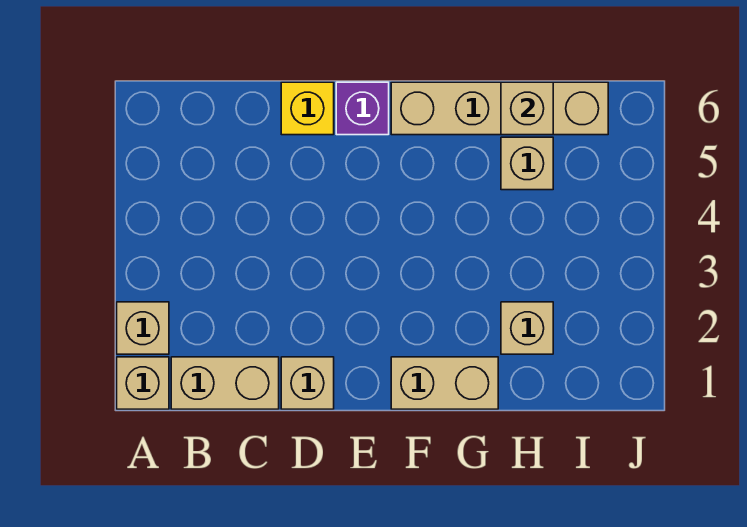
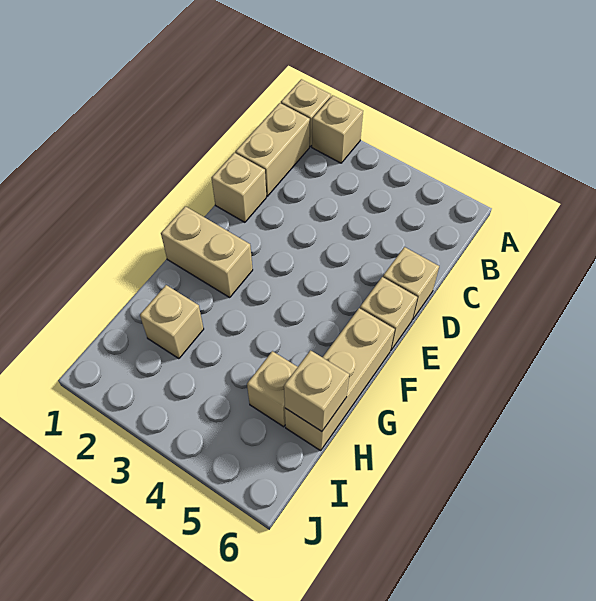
yellow brick D6 level 1 -> tan brick D6 level 1
purple brick E6 level 1 -> tan brick E6 level 1
tan brick F1:G1 level 1 -> tan brick F1:F2 level 1
tan brick F6:I6 level 1 -> tan brick F6:H6 level 1

